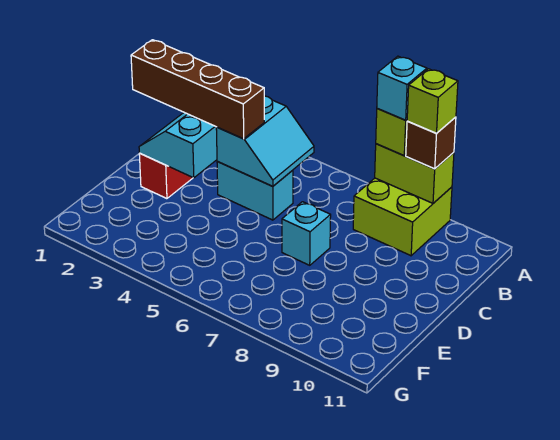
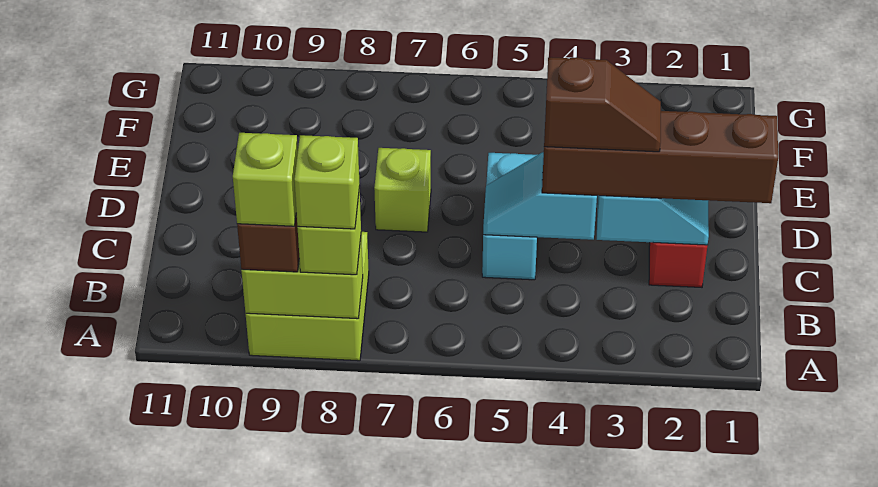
cyan brick A8 level 4 -> lime brick A8 level 4
cyan slope B4:C5 level 2 top 4 -> cyan slope C4:C5 level 2 top 4
none -> brown slope C3:C4 level 4 top 4
cyan brick C4:C5 level 1 -> cyan brick C5:D5 level 1
cyan brick D7 level 1 -> lime brick D7 level 1

